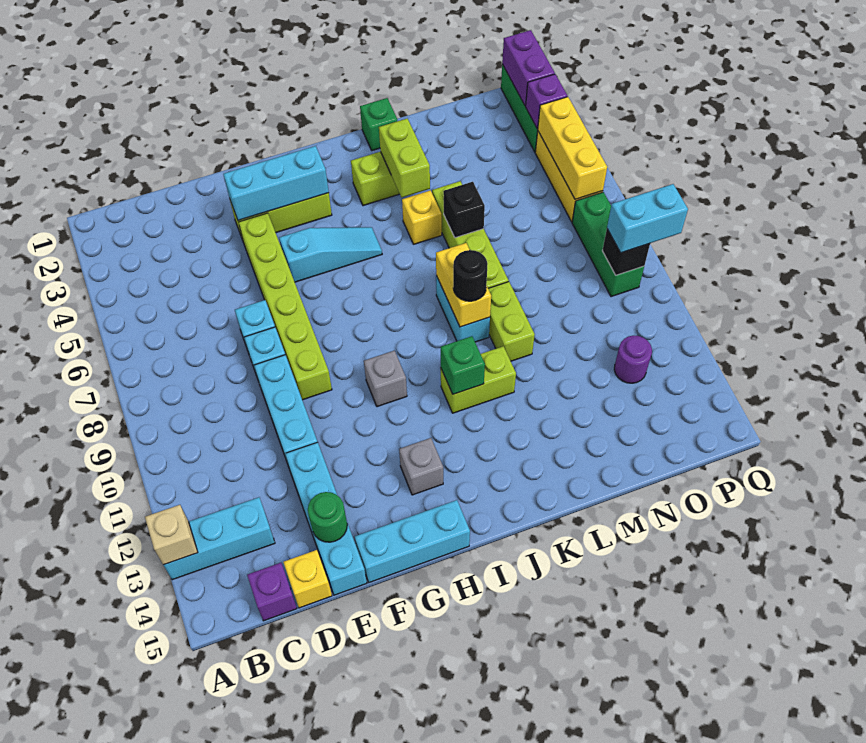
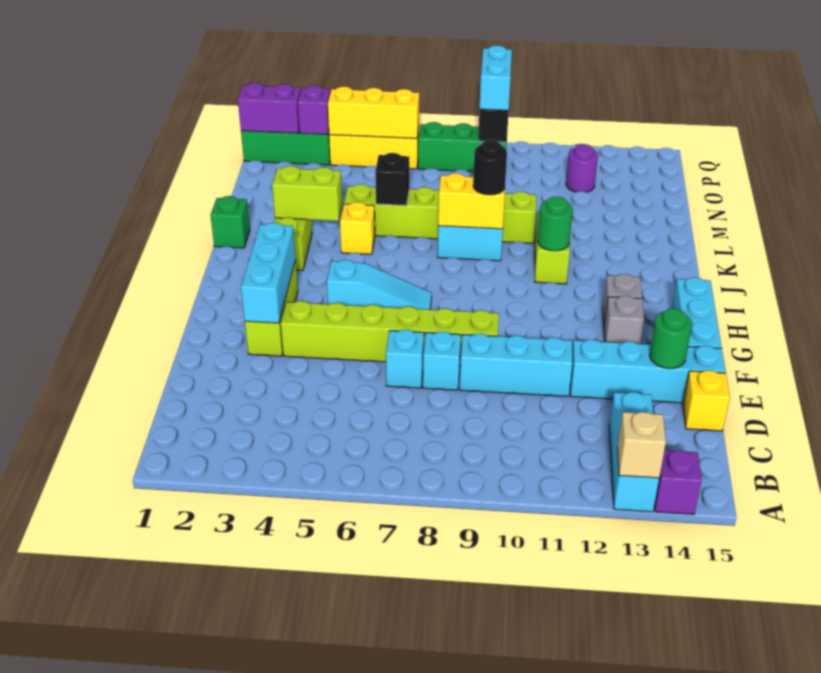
purple brick C15 level 1 -> purple brick A14 level 1
cyan slope G5:I5 level 1 top G -> cyan slope H5:H7 level 1 top 5
grey brick H10 level 1 -> grey brick G13 level 1
green brick J11 level 2 -> green round brick J11 level 2

